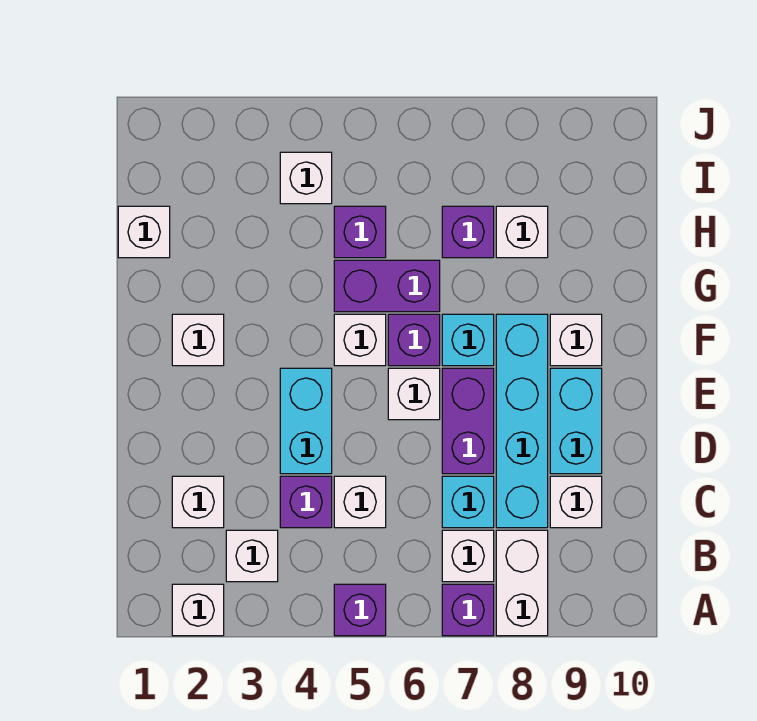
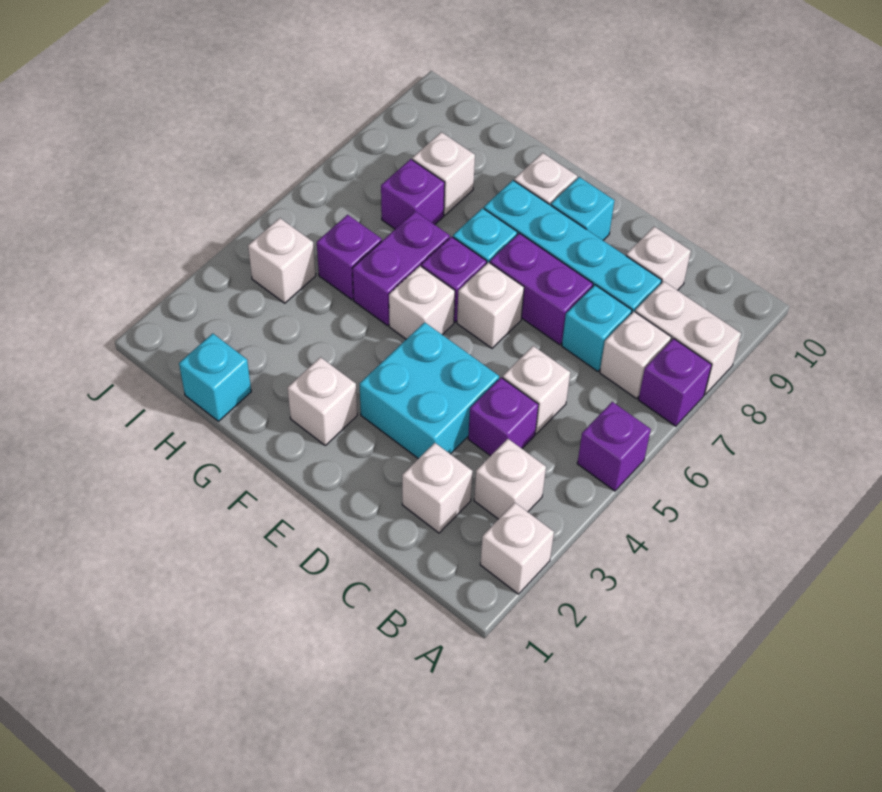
cyan brick D4:E4 level 1 -> cyan brick D3:E4 level 1
cyan brick D9:E9 level 1 -> cyan brick E9 level 1
white brick H1 level 1 -> cyan brick H1 level 1

